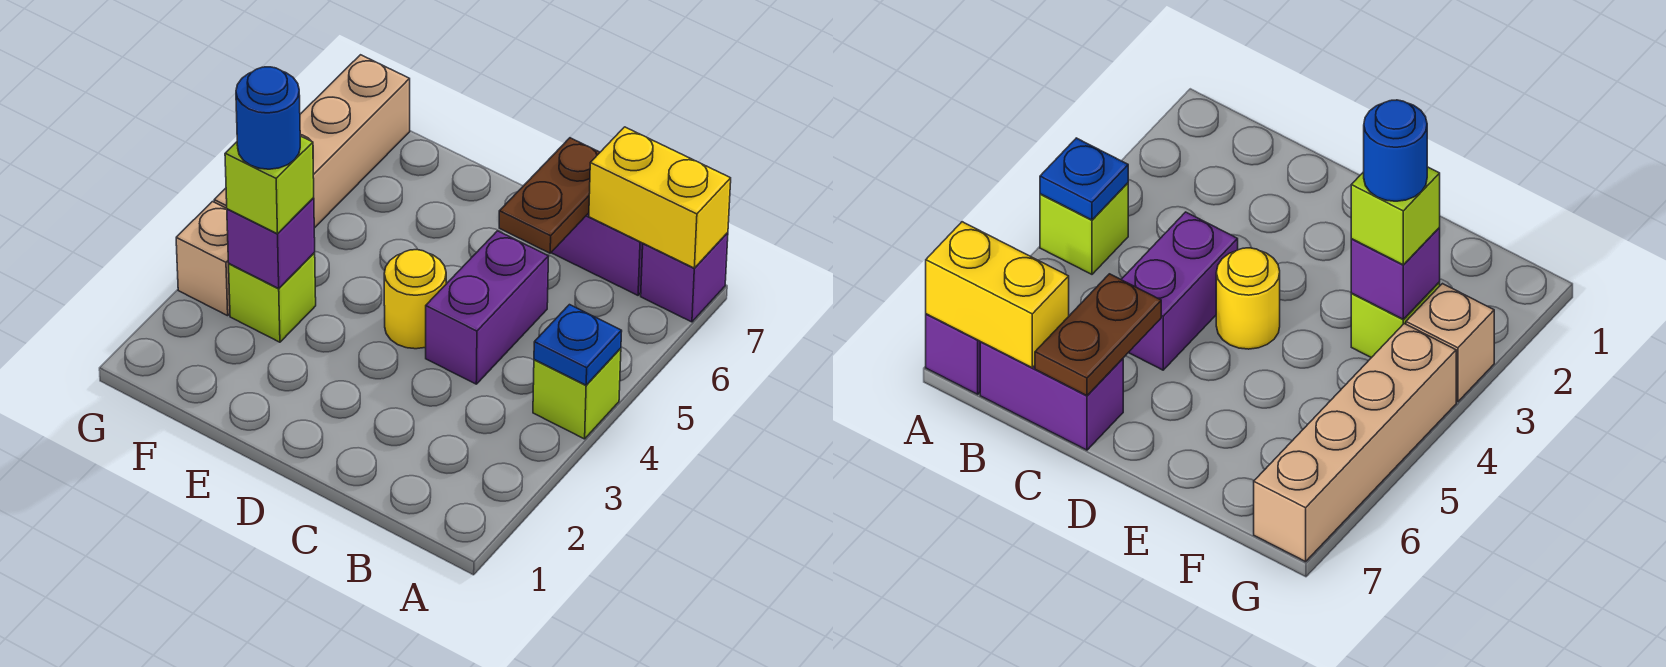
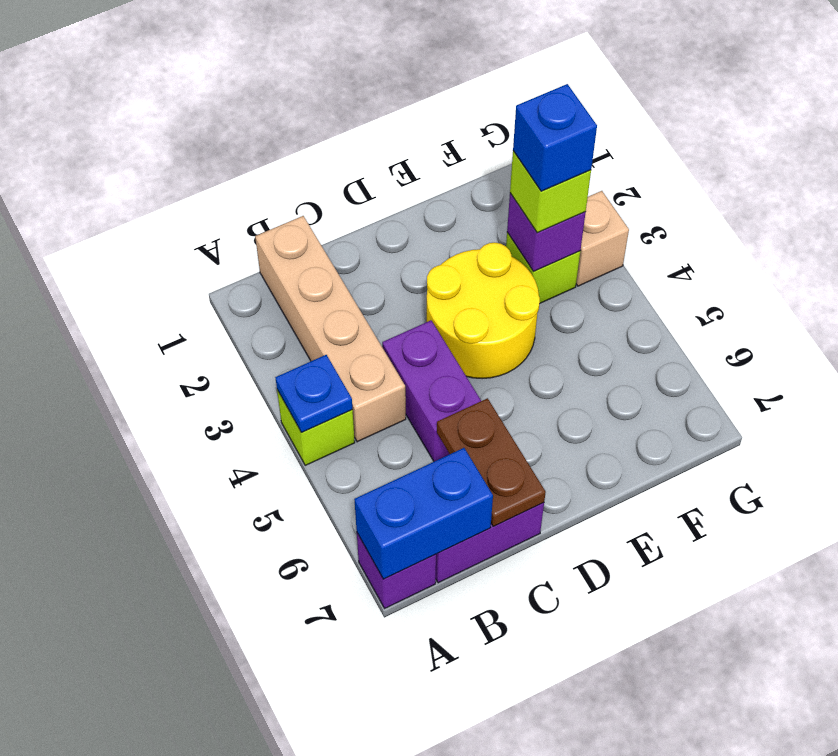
yellow brick A7:B7 level 2 -> blue brick A7:B7 level 2
yellow round brick D4 level 1 -> yellow round brick D3:E4 level 1
blue round brick F3 level 4 -> blue brick F3 level 4
tan brick G4:G7 level 1 -> tan brick B1:B4 level 1

